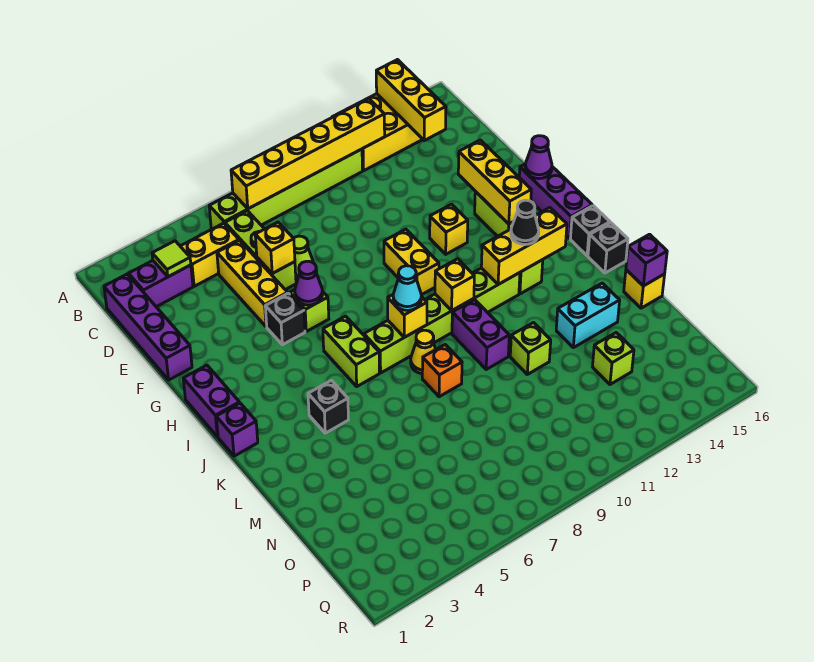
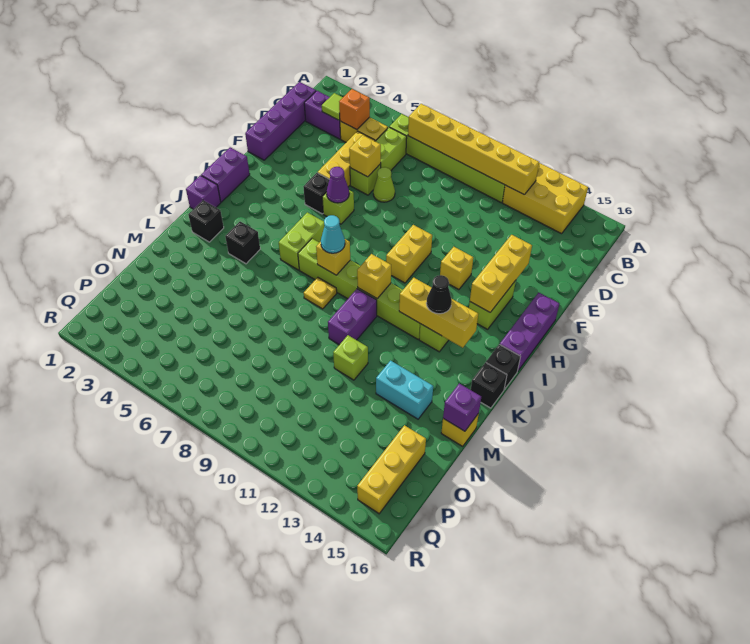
yellow brick A14:C14 level 2 -> yellow brick O15:Q15 level 1
purple cone G16 level 2 -> none
none -> black brick K2 level 1
yellow cone K8 level 1 -> yellow plate K8 level 1
orange brick L8 level 1 -> orange brick C4 level 2
lime brick O13 level 1 -> none

